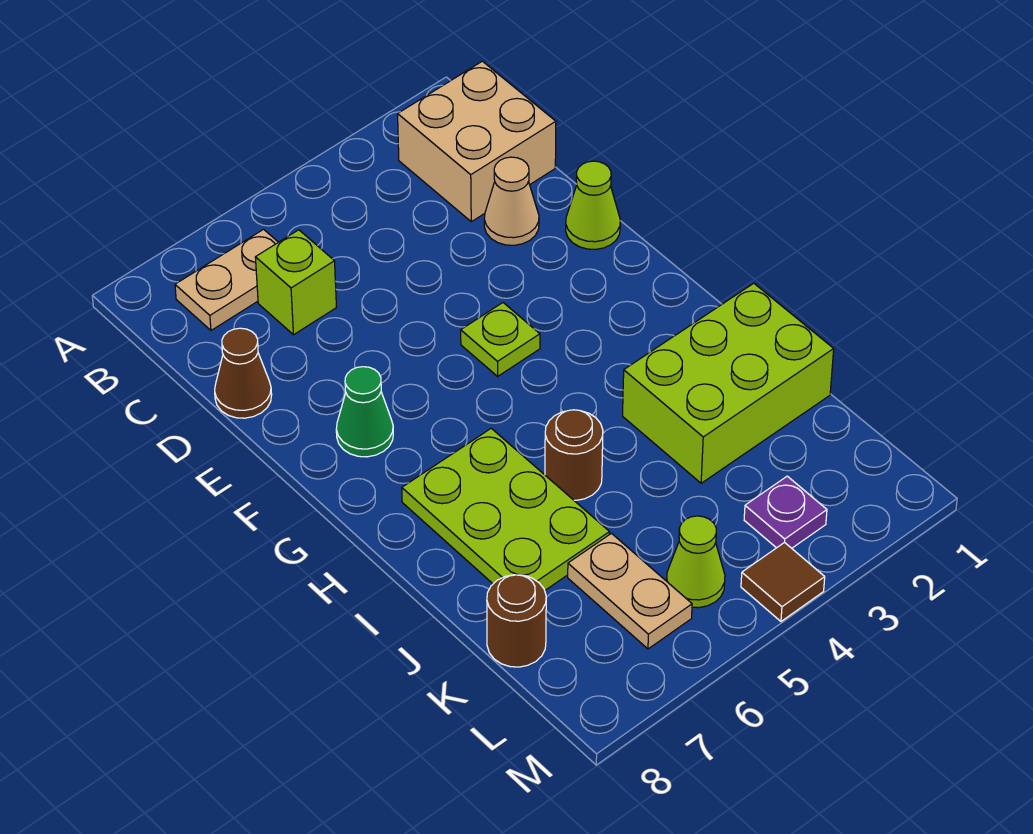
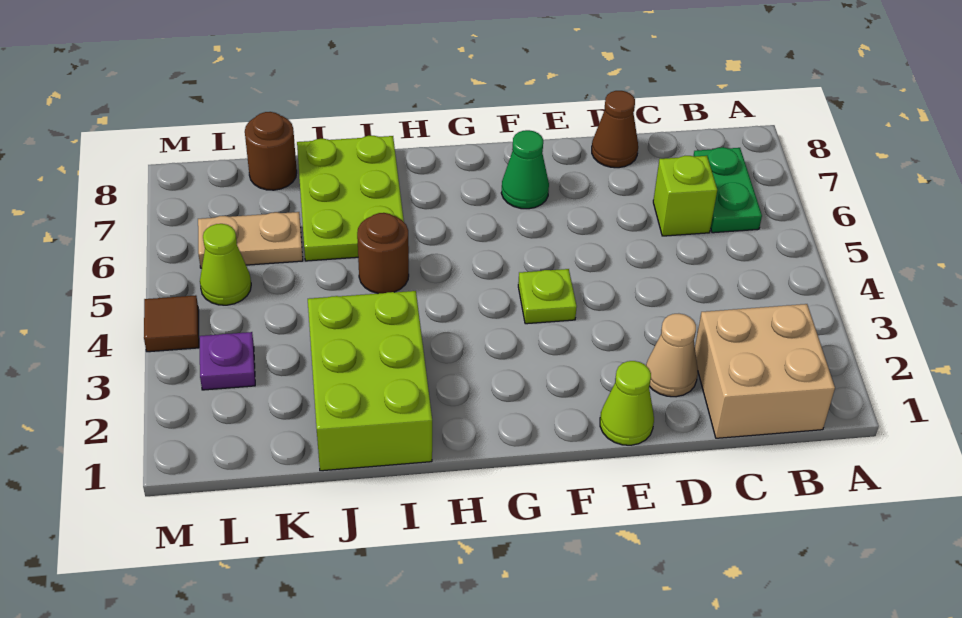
tan plate B6:B7 level 1 -> green plate B6:B7 level 1
lime plate H6:J7 level 1 -> lime plate I6:J8 level 1

